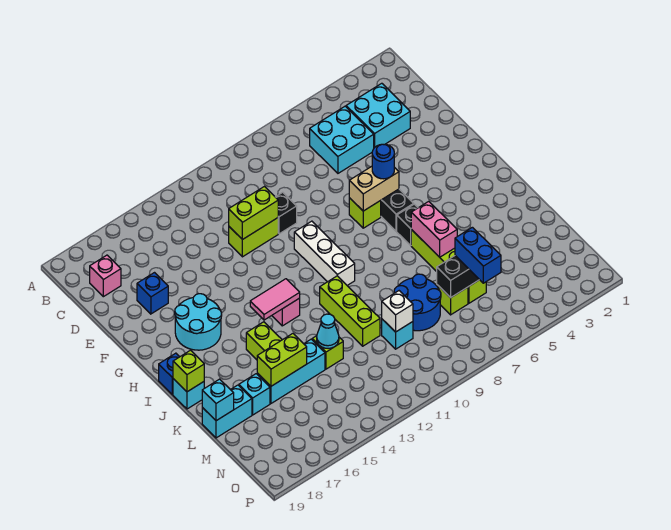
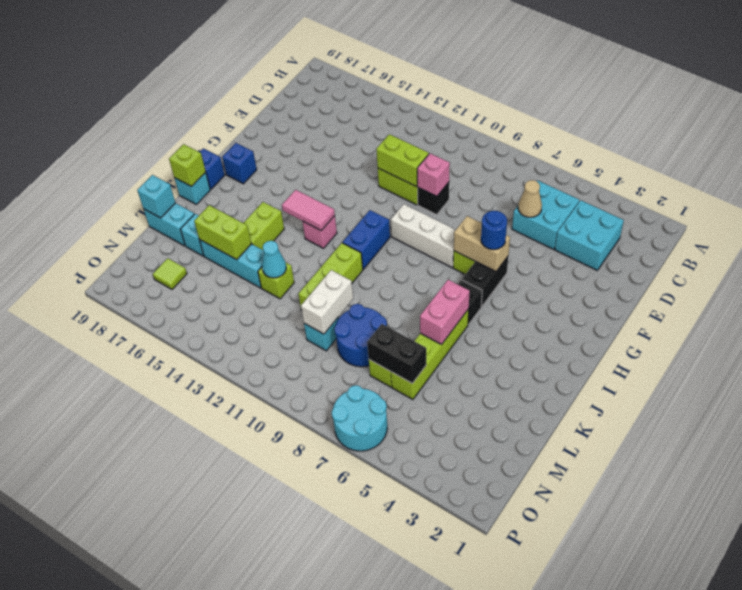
pink brick C18 level 1 -> pink brick E10 level 2
none -> tan cone D6 level 2
blue brick E17 level 1 -> blue brick H18 level 1
white brick G10:I10 level 1 -> white brick G8:G10 level 1
cyan round brick G16:H17 level 1 -> cyan round brick O6:P7 level 1
blue brick M6:N6 level 3 -> blue brick H11:I11 level 1
white brick M10 level 2 -> white brick L10:M10 level 2
none -> lime tile N17 level 1

